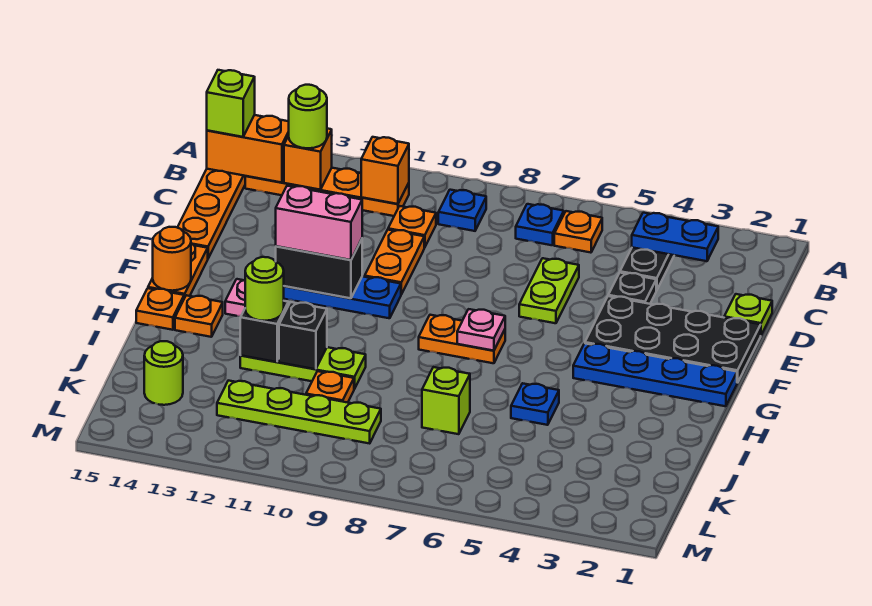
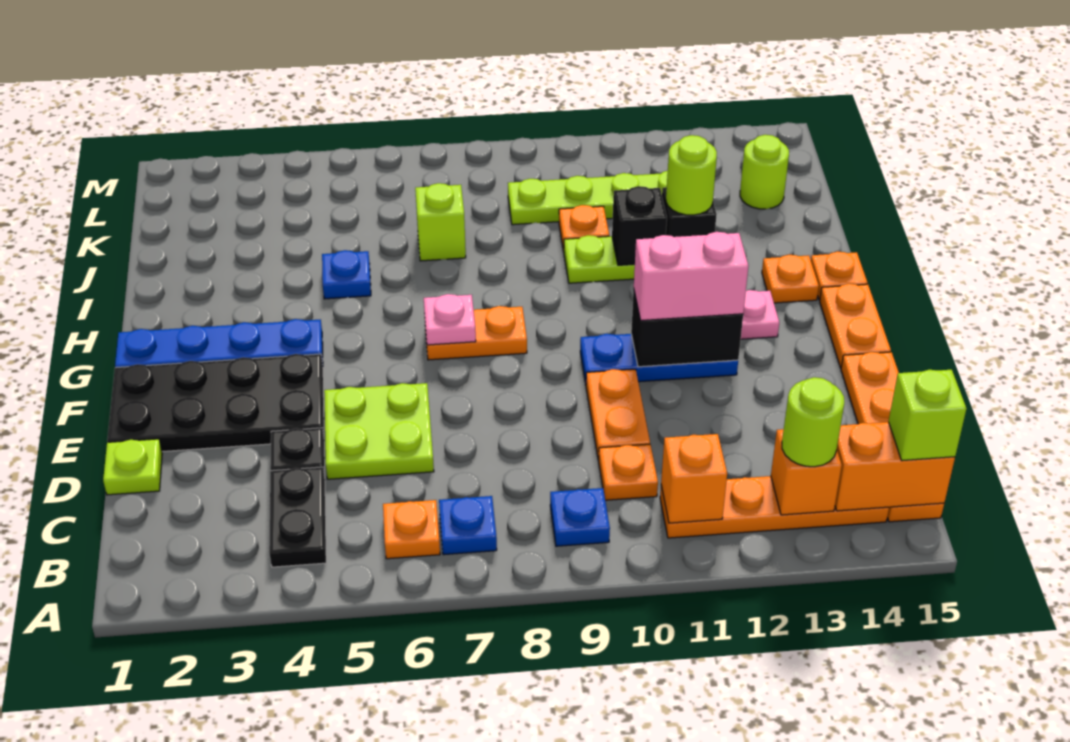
blue plate B3:B4 level 2 -> none
lime plate D6:E6 level 1 -> lime plate D5:E6 level 1
orange round brick G15 level 2 -> none

